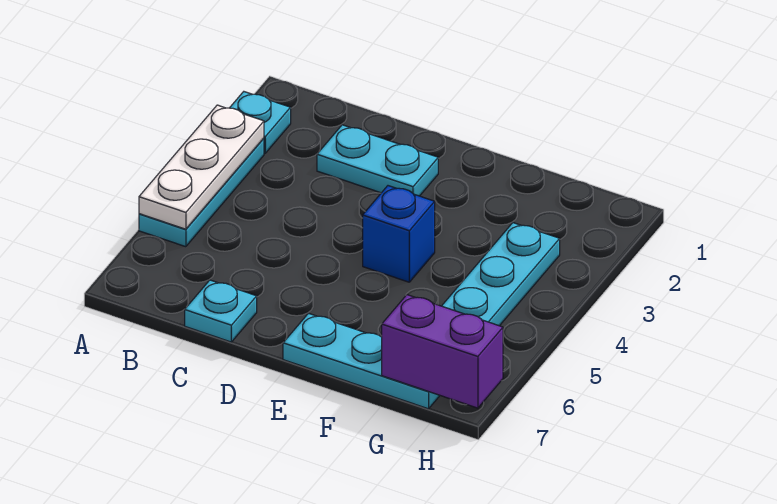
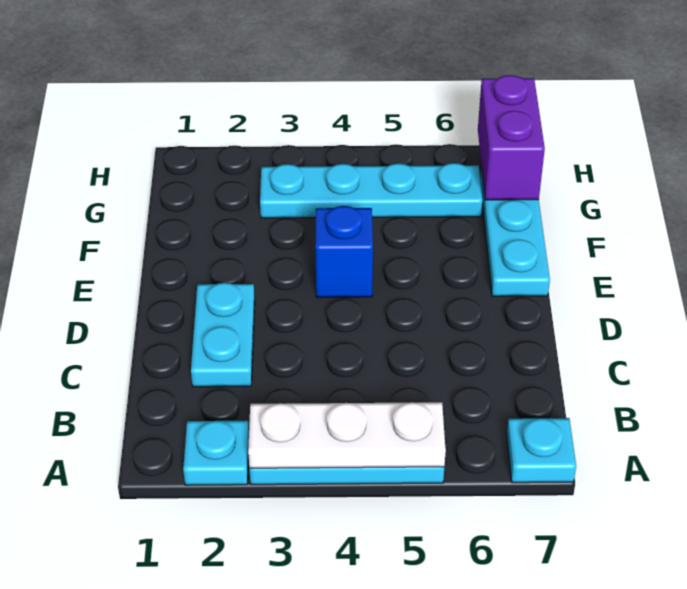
cyan plate C7 level 1 -> cyan plate A7 level 1

